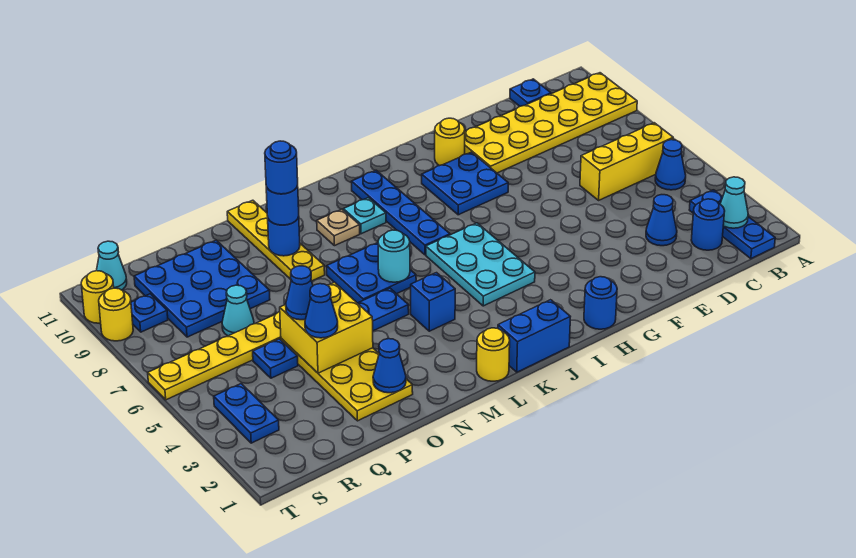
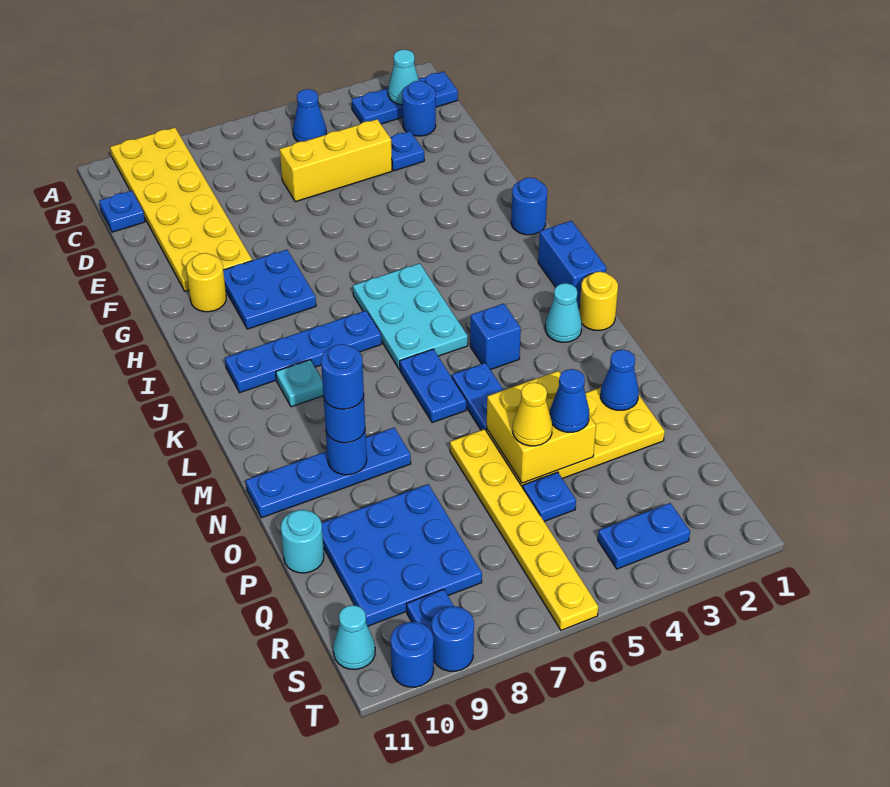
yellow brick B6:D6 level 1 -> yellow brick D4:D6 level 1
blue cone D3 level 1 -> blue plate D3 level 1
cyan plate I4:J6 level 1 -> cyan plate I5:K6 level 1
blue plate L6:M7 level 1 -> blue plate L6:M6 level 1
cyan round brick L6 level 2 -> cyan round brick P11 level 1
tan plate L9 level 1 -> none
yellow plate N8:N11 level 1 -> blue plate N8:N11 level 1
blue cone P5 level 3 -> yellow cone P5 level 3
cyan cone Q7 level 1 -> cyan cone L2 level 1
yellow round brick T9 level 1 -> blue round brick T9 level 1
yellow round brick T10 level 1 -> blue round brick T10 level 1

